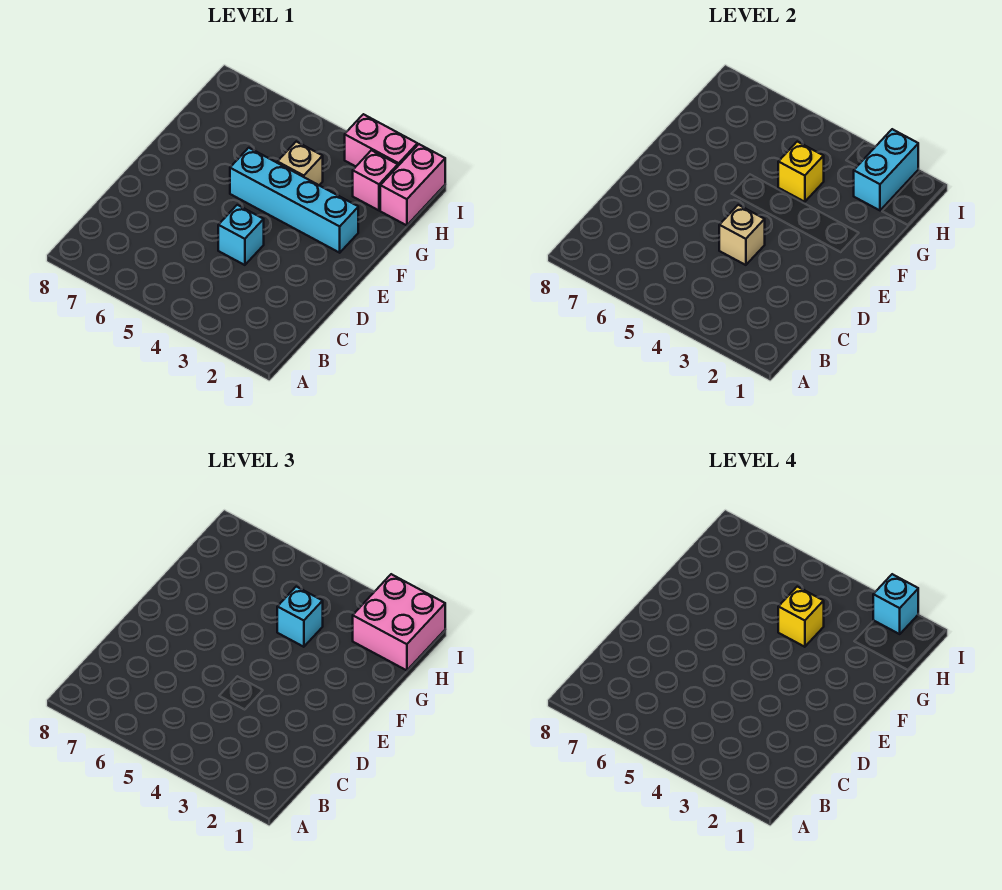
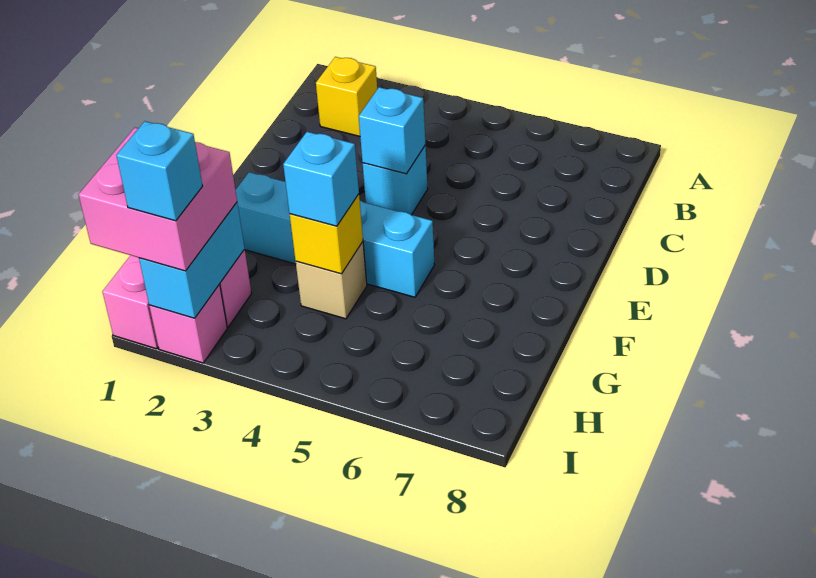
tan brick D4 level 2 -> cyan brick D4 level 2
yellow brick G4 level 4 -> yellow brick B2 level 1
pink brick I2:I3 level 1 -> pink brick I2 level 1

